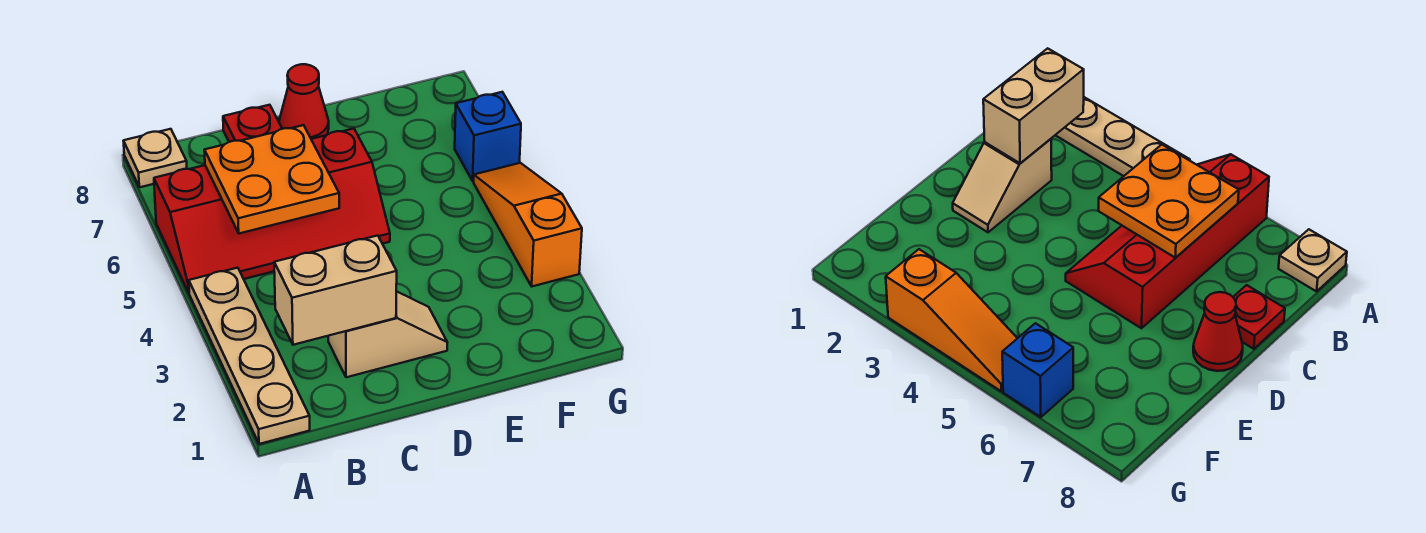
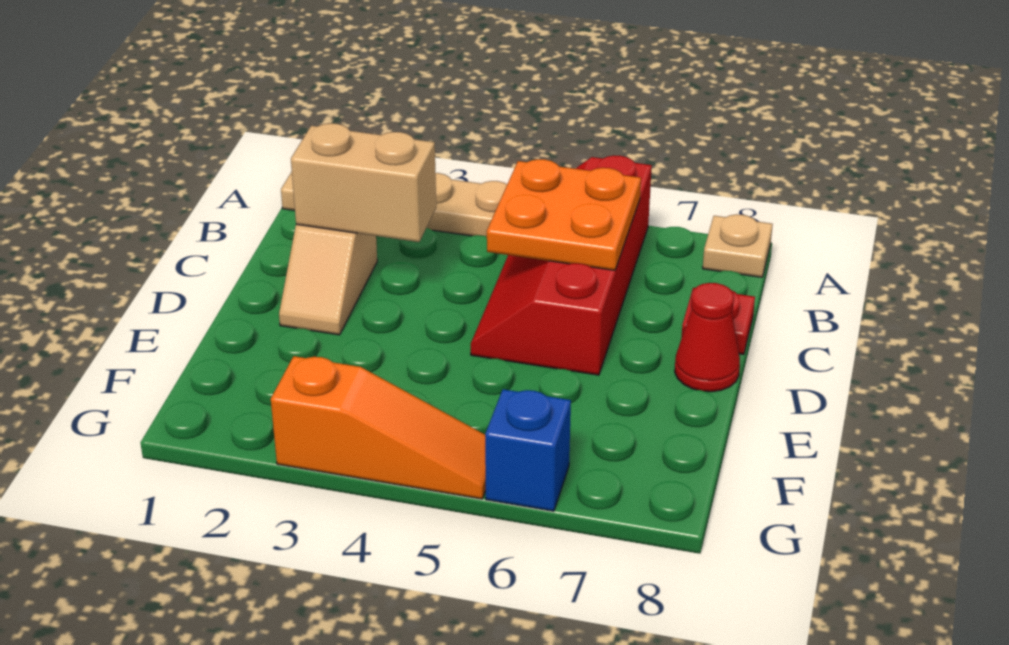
tan brick B2:C2 level 2 -> tan brick C2:C3 level 2

